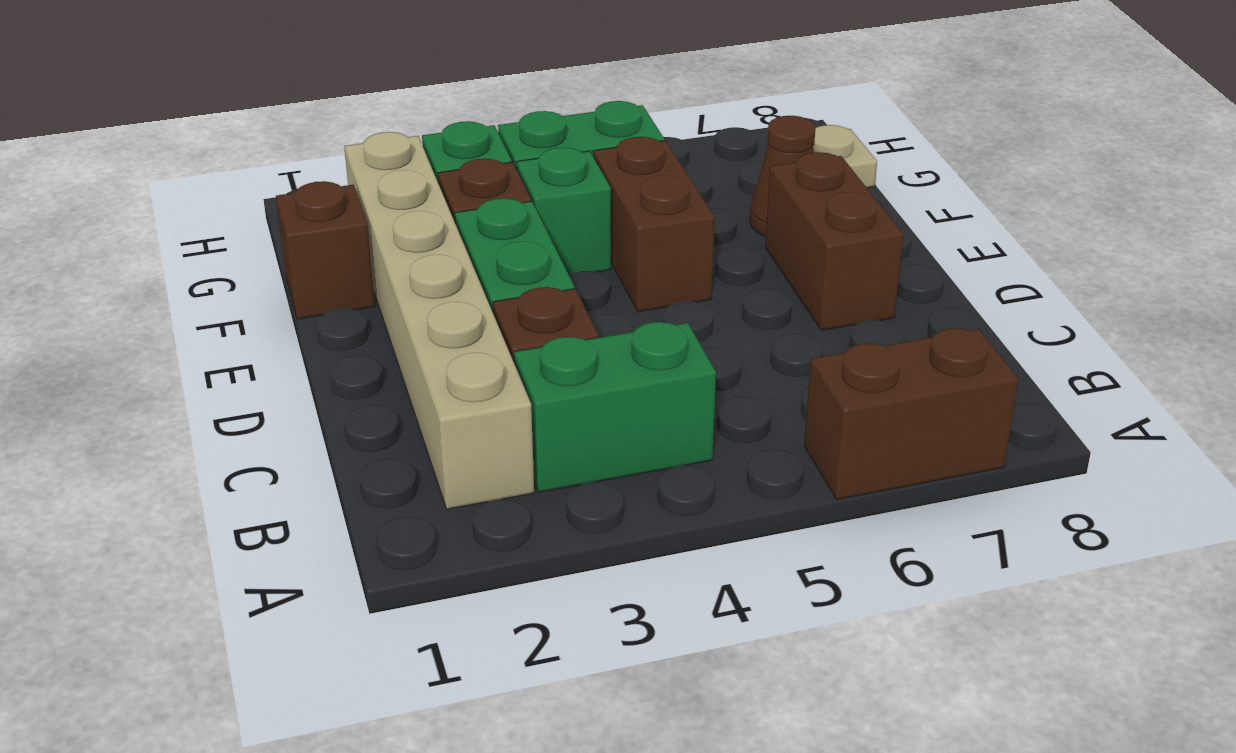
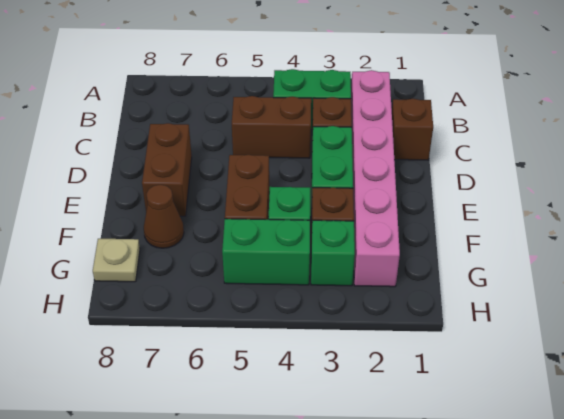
brown brick A6:A7 level 1 -> brown brick C4:C5 level 1
tan brick B2:G2 level 1 -> pink brick B2:G2 level 1
brown brick F1 level 1 -> brown brick C1 level 1

